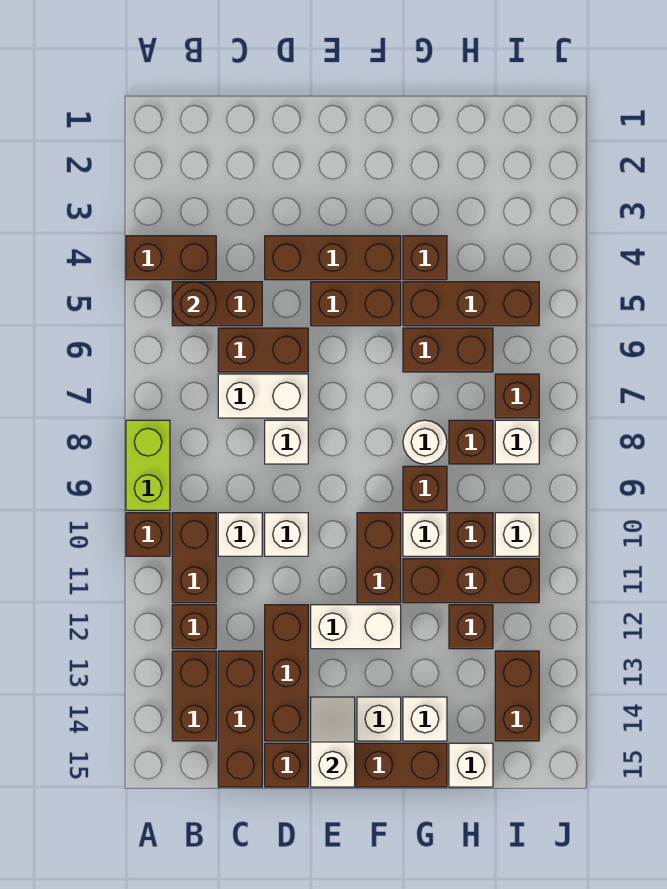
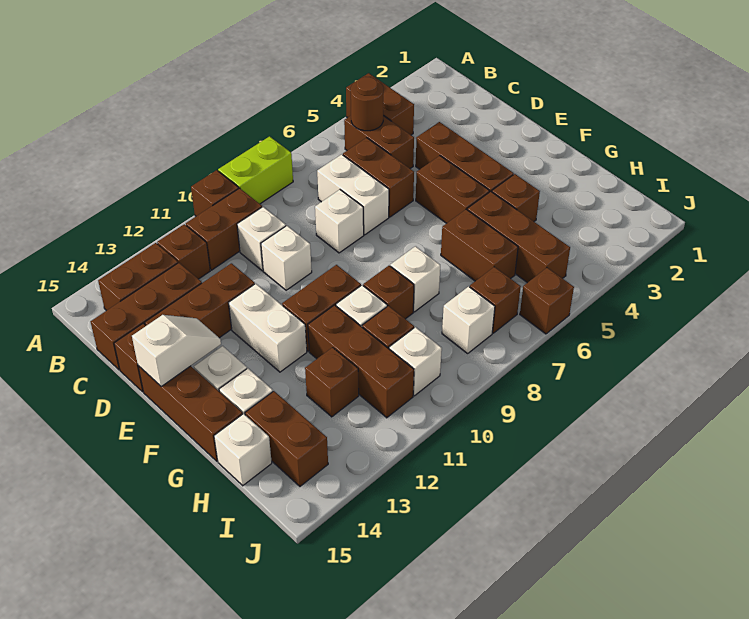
white round brick G8 level 1 -> white brick G8 level 1
brown brick H8 level 1 -> brown brick J6 level 1
brown brick I13:I14 level 1 -> brown brick H14:I14 level 1

